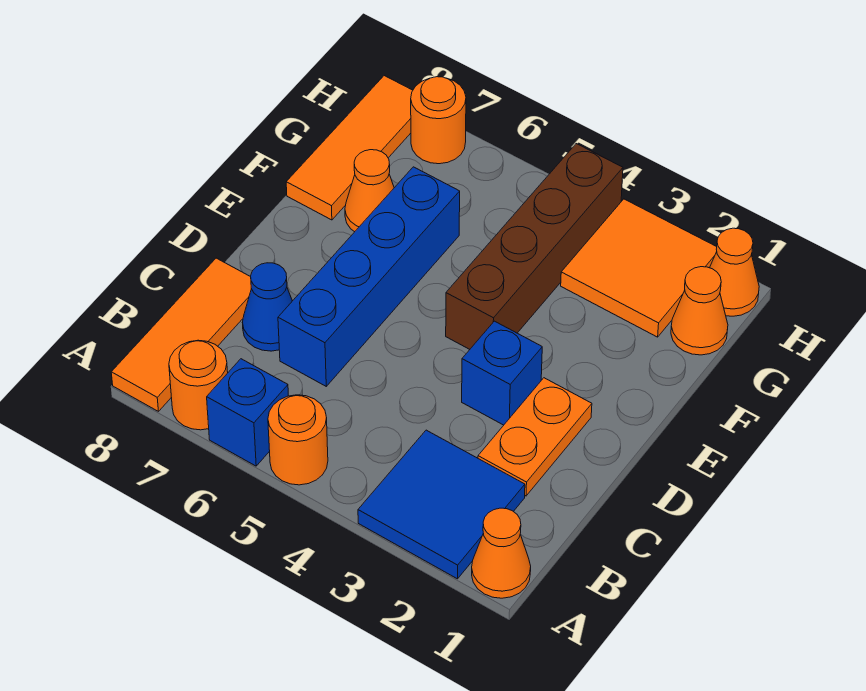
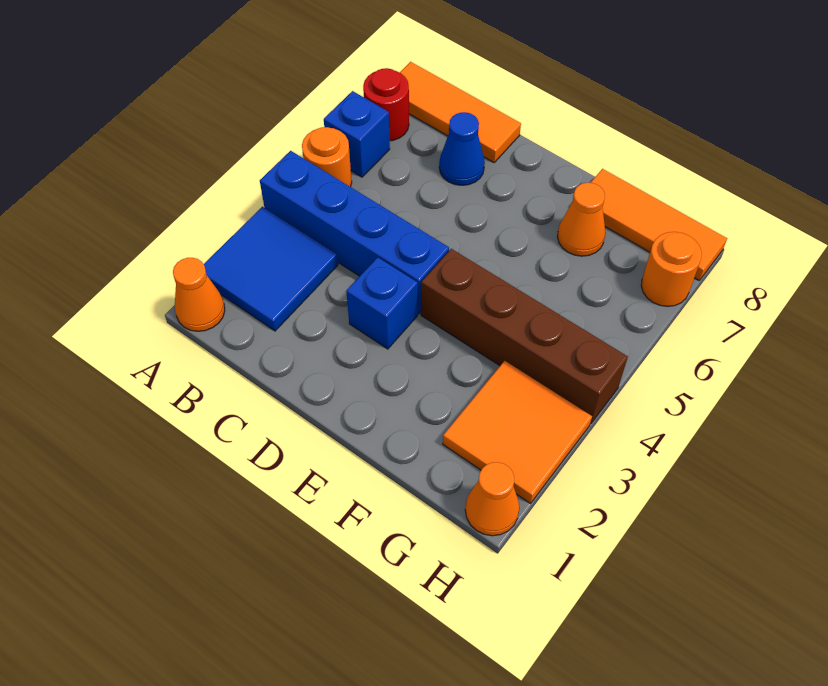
orange round brick A7 level 1 -> red round brick A7 level 1
orange plate C2:D2 level 1 -> none
blue brick C6:F6 level 1 -> blue brick A4:D4 level 1
orange cone G1 level 1 -> none

